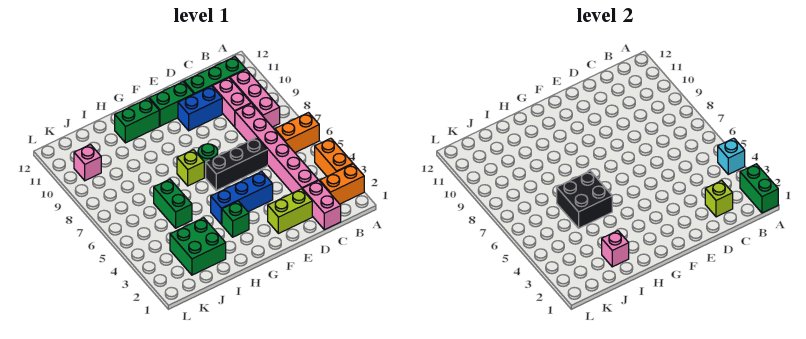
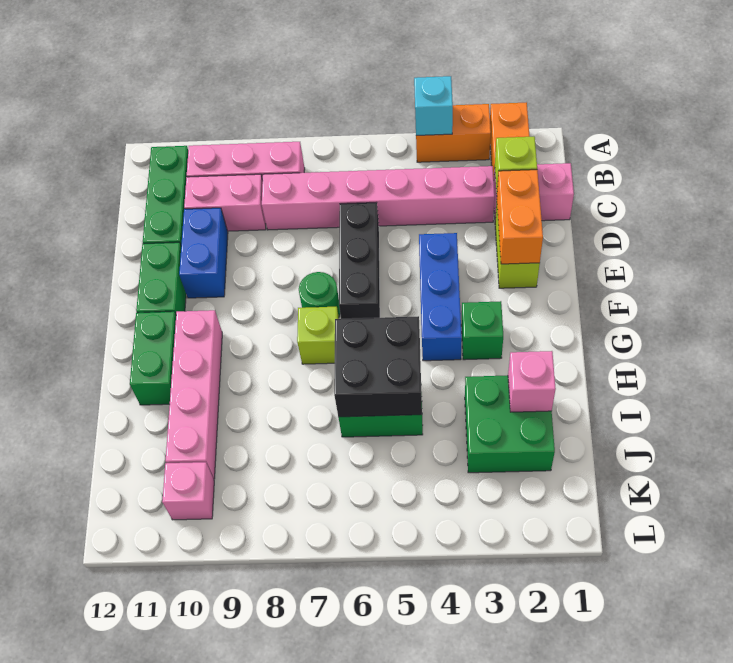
green brick A1:A2 level 2 -> none
orange brick A6:B6 level 1 -> orange brick D2:E2 level 2
none -> pink brick G10:J10 level 1

